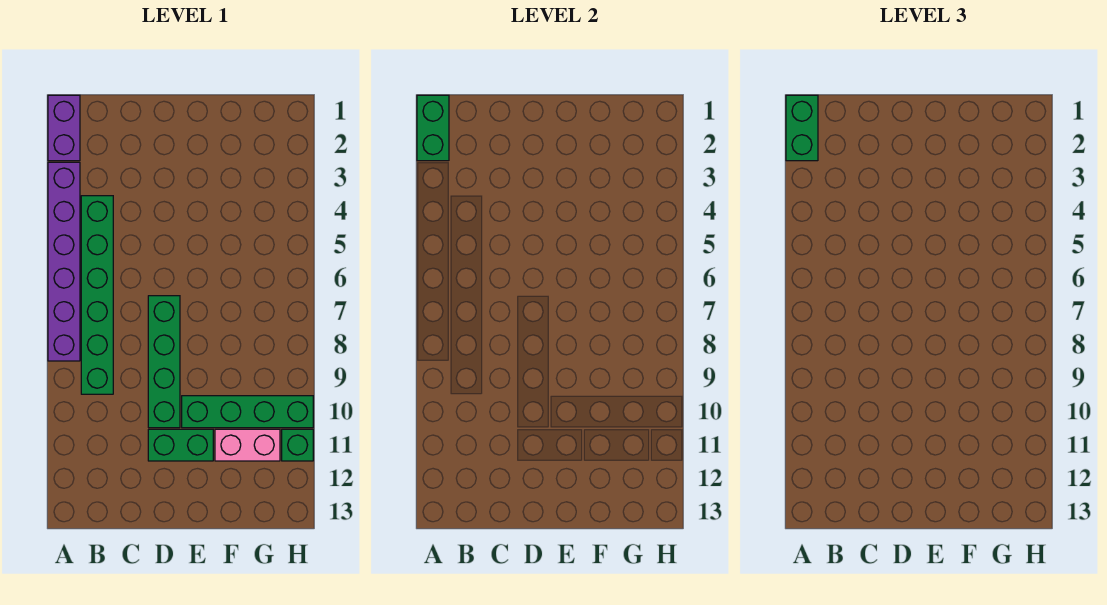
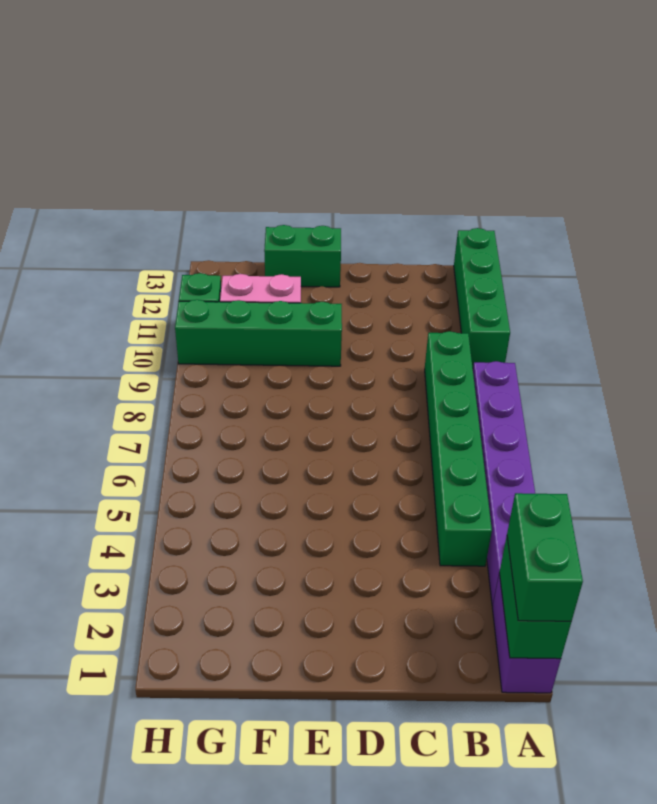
green brick D7:D10 level 1 -> green brick A10:A13 level 1
green brick D11:E11 level 1 -> green brick E13:F13 level 1

